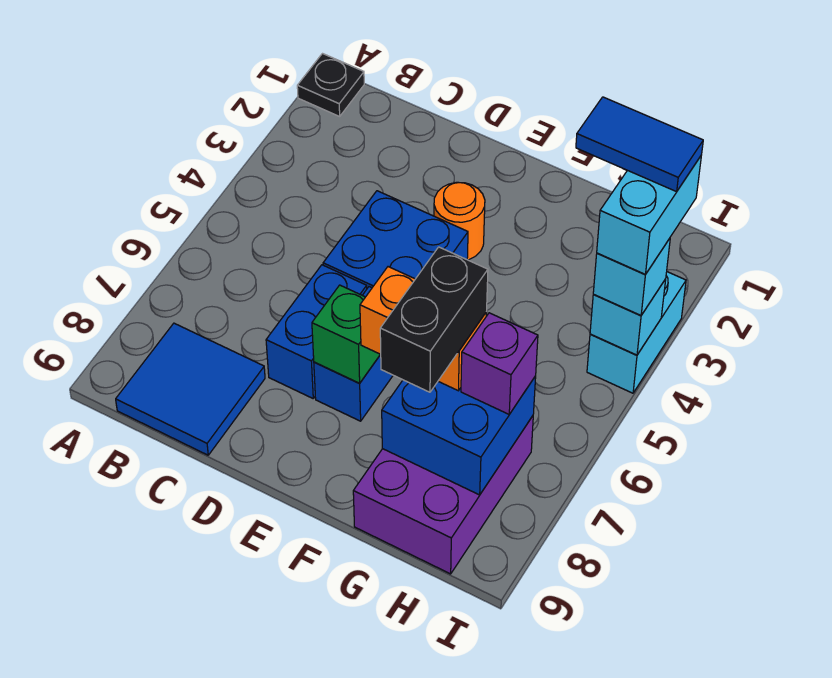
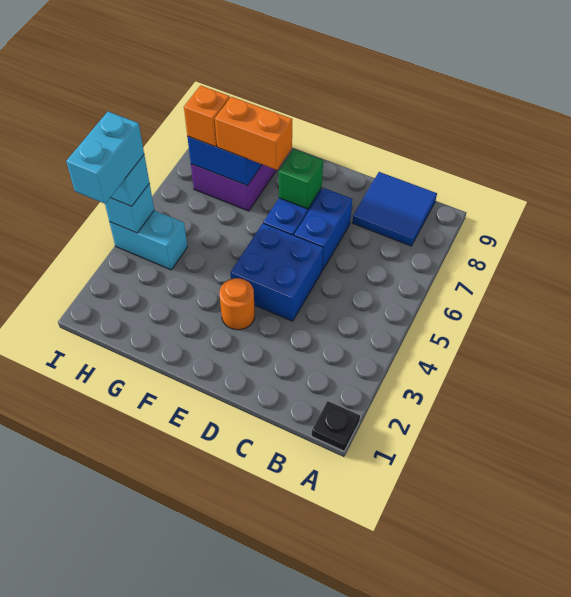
black brick G7:G8 level 4 -> none
blue tile H3:I3 level 5 -> none
purple brick H7 level 3 -> orange brick H7 level 3
cyan brick I3:I4 level 1 -> cyan brick H4:I4 level 1

